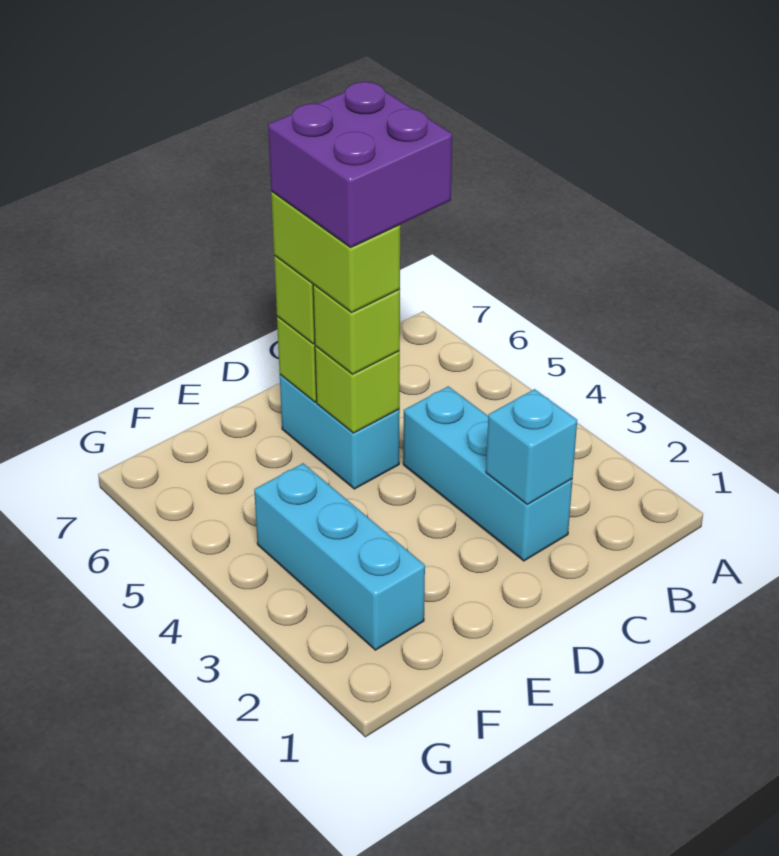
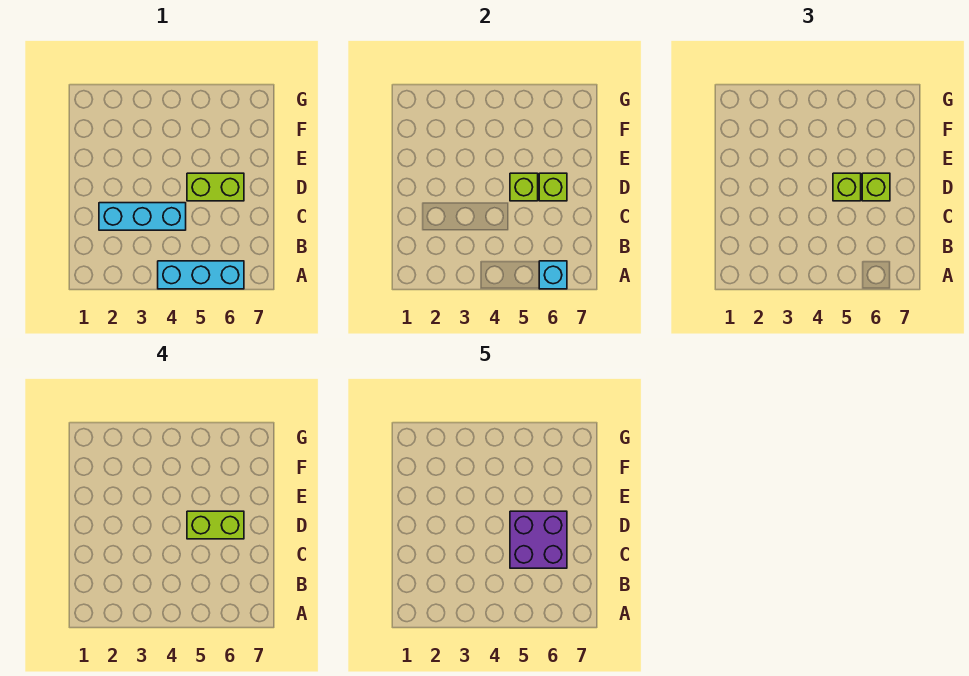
cyan brick C2 level 2 -> cyan brick A6 level 2
cyan brick D5:D6 level 1 -> lime brick D5:D6 level 1
cyan brick F2:F4 level 1 -> cyan brick A4:A6 level 1

